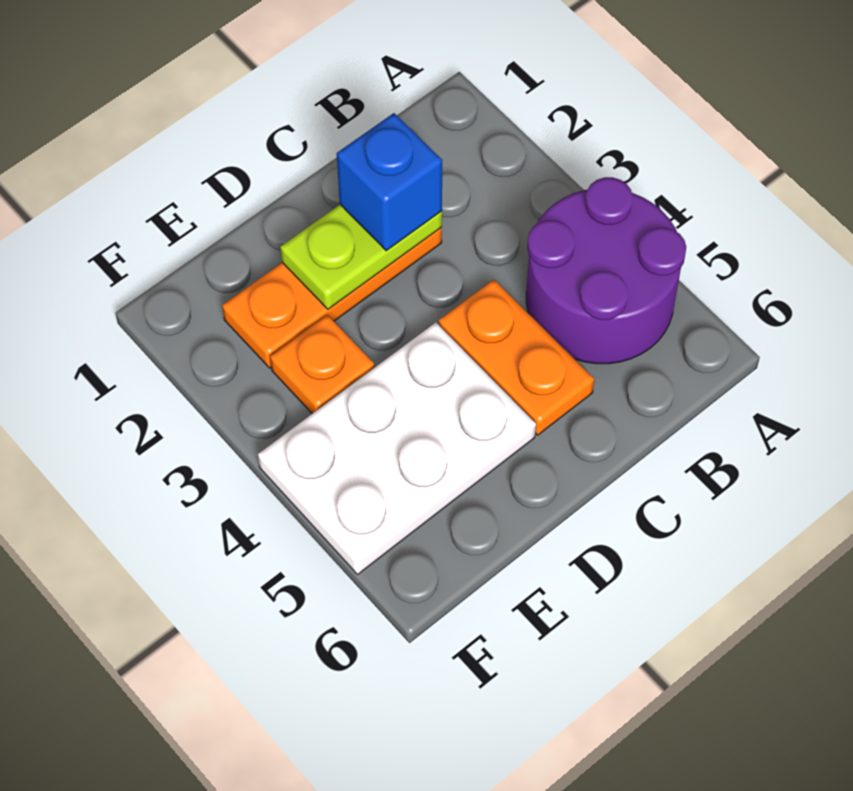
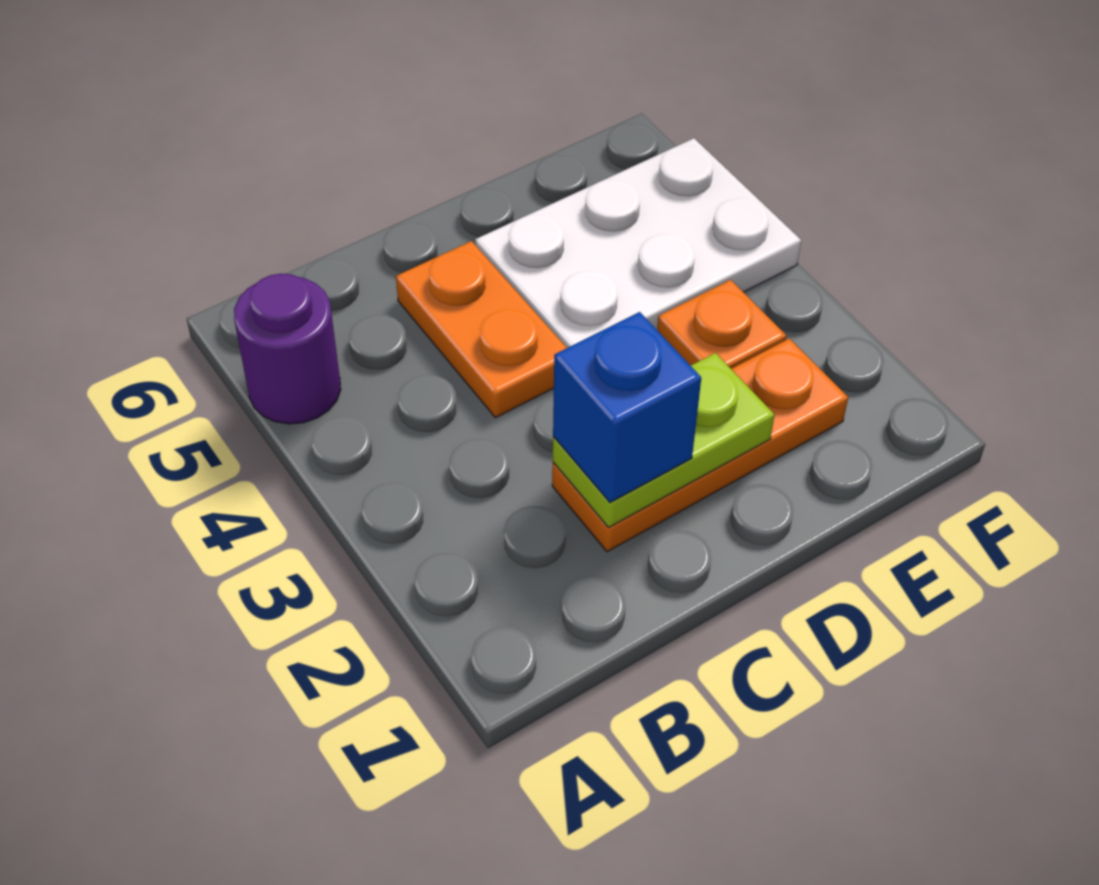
purple round brick A4:B5 level 1 -> purple round brick A5 level 1

